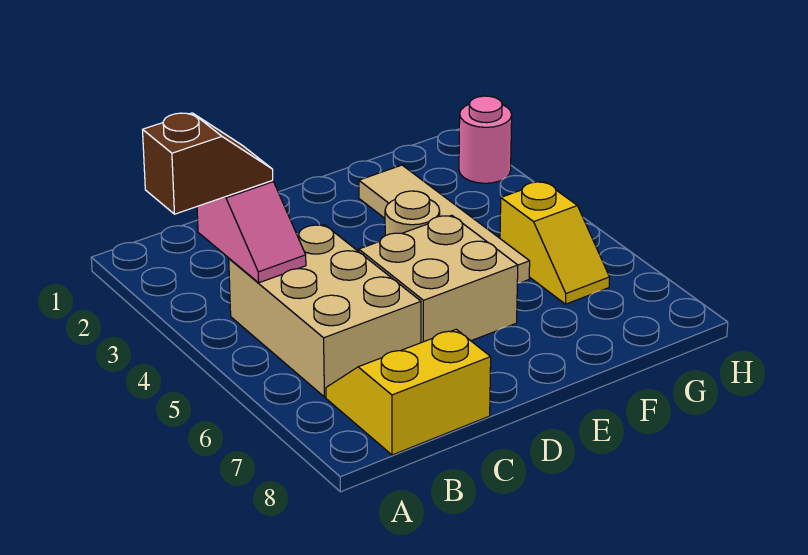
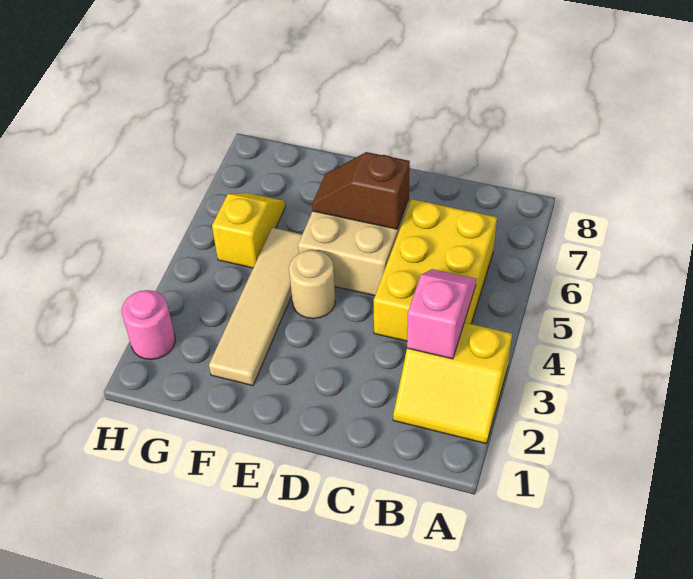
brown slope A3:B3 level 3 top A -> brown slope D6:E6 level 2 top D
tan brick B4:C6 level 1 -> yellow brick B4:C6 level 1
yellow slope B7:C8 level 1 top 8 -> yellow slope A2:B3 level 1 top 3

